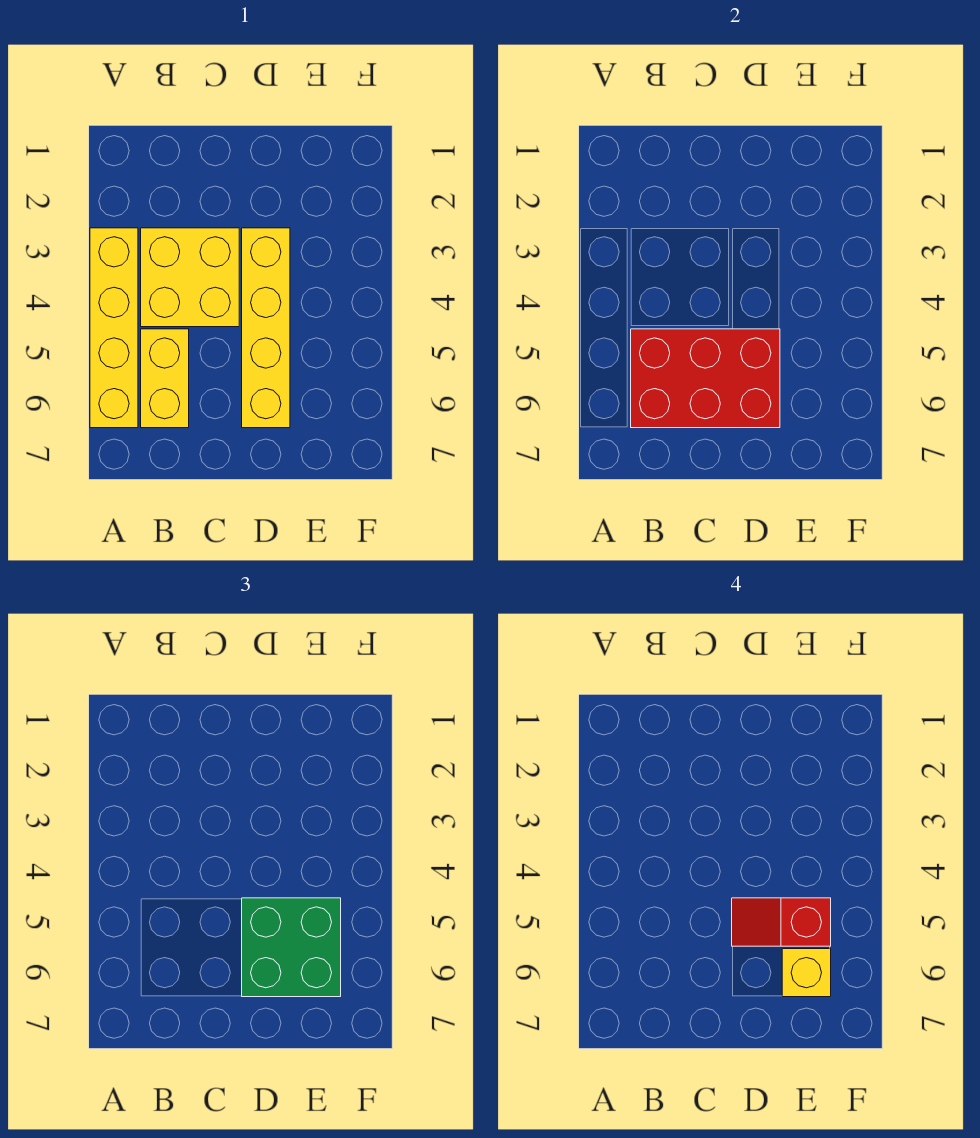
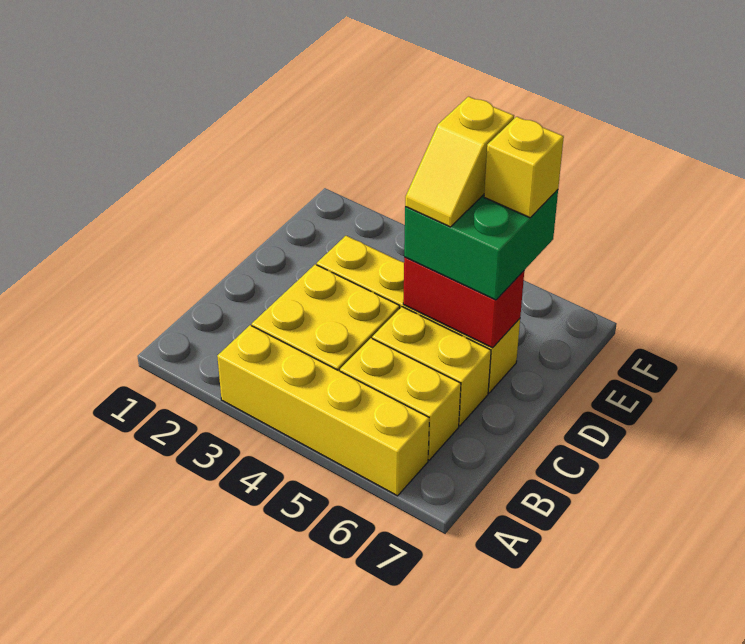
red brick B5:D6 level 2 -> red brick D5:D6 level 2
none -> yellow brick C5:C6 level 1
red slope D5:E5 level 4 top E -> yellow slope D5:E5 level 4 top E

